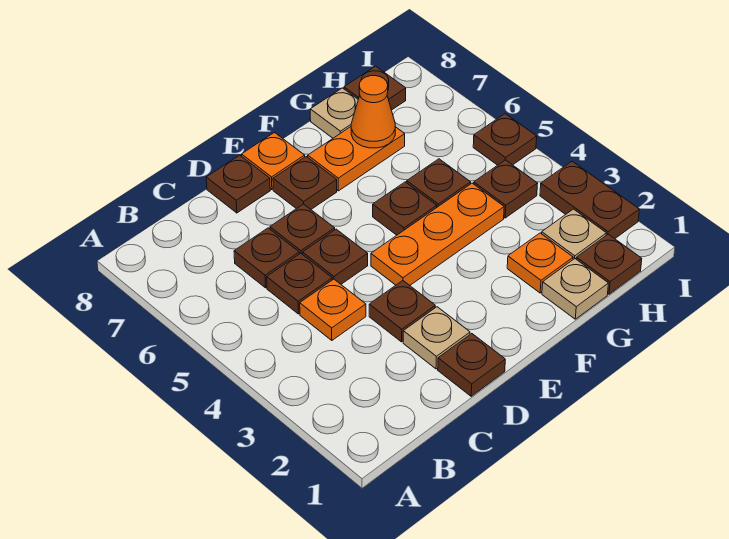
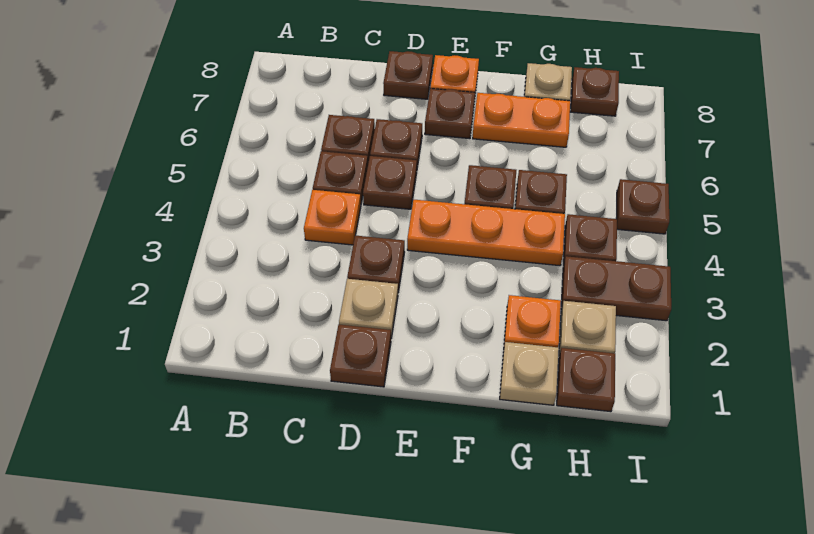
orange cone G7 level 2 -> none
brown plate I2:I3 level 1 -> brown plate H3:I3 level 1

